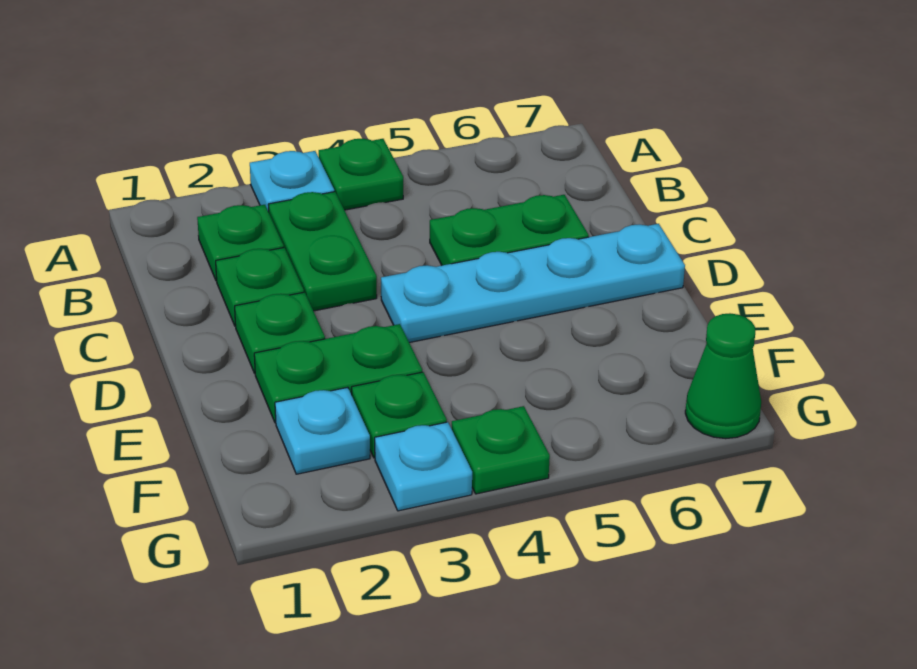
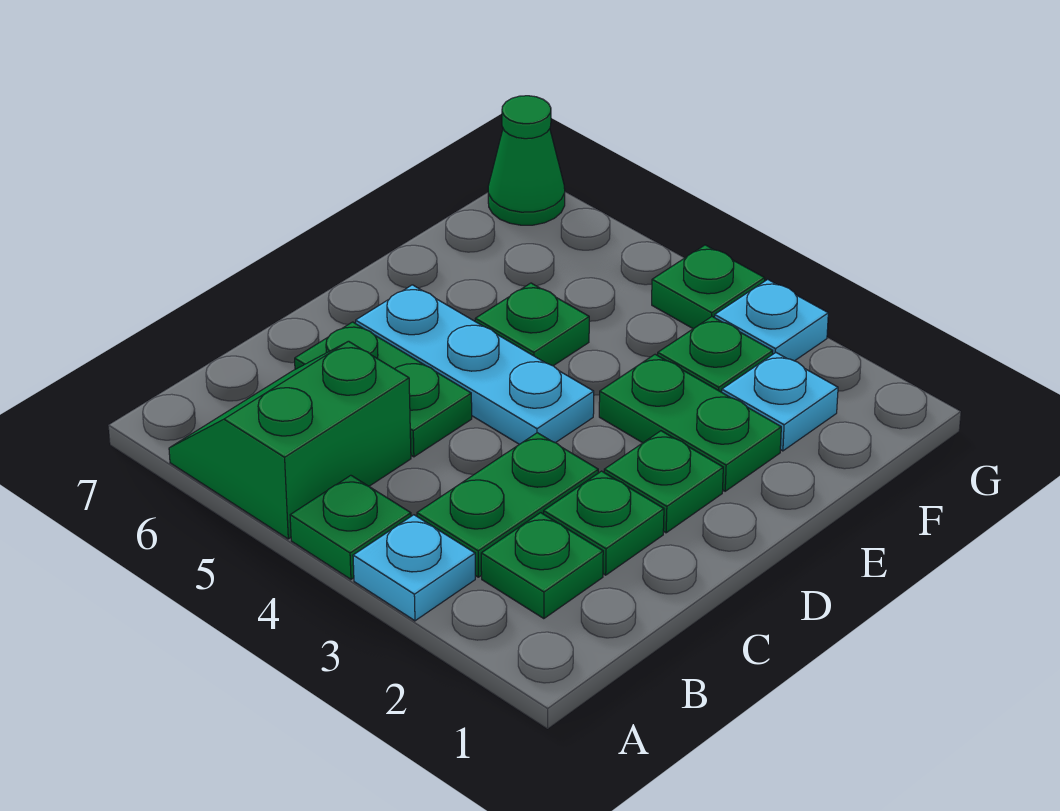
none -> green slope A5:B6 level 1 top 5
cyan plate D4:D7 level 1 -> cyan plate D4:D6 level 1
none -> green plate E5 level 1

